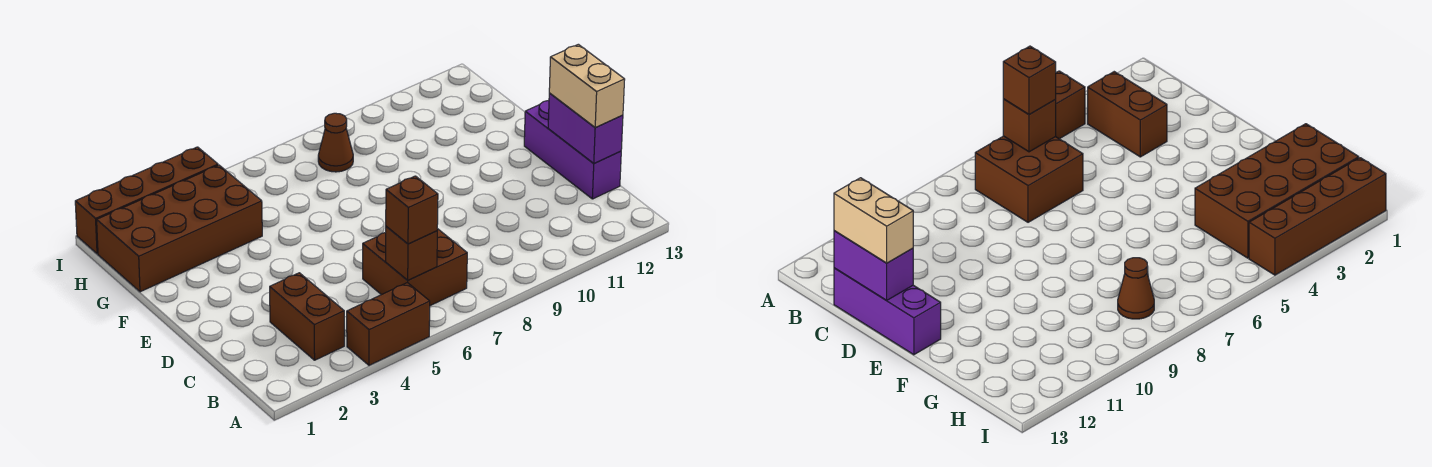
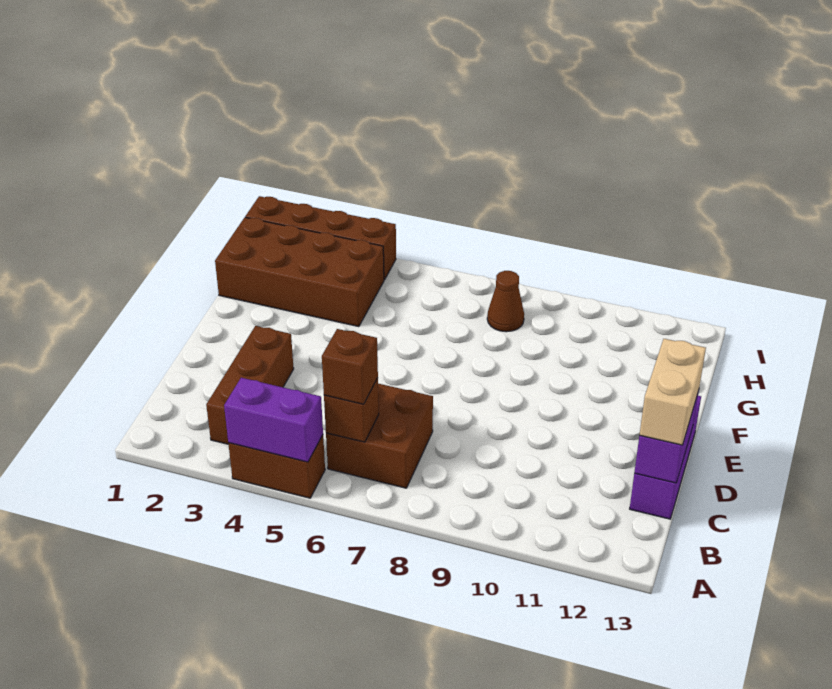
none -> purple brick A4:A5 level 2
brown brick B3:C3 level 1 -> brown brick B3:D3 level 1

